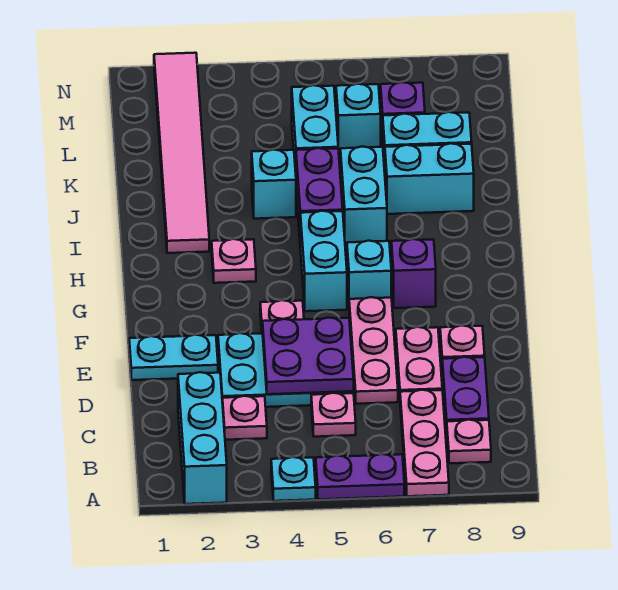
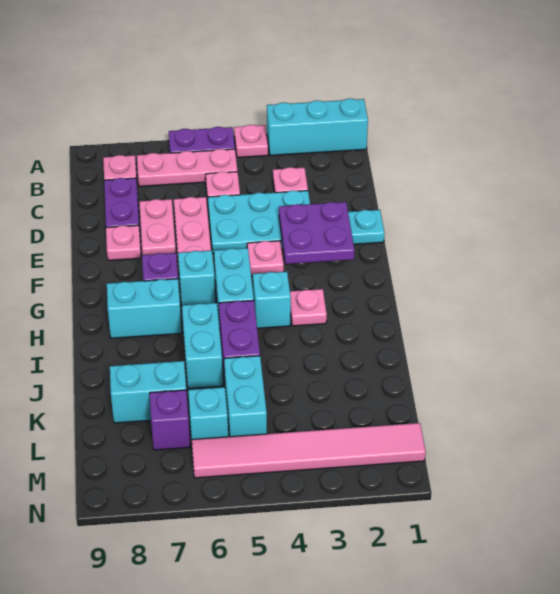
cyan brick A2:C2 level 1 -> cyan brick A1:A3 level 1
cyan plate A4 level 1 -> pink plate A4 level 1
pink plate A7:C7 level 1 -> pink plate B5:B7 level 1
purple plate D4:E5 level 2 -> purple plate E2:F3 level 2
pink tile I2:N2 level 1 -> pink tile M1:M6 level 1
cyan brick J4 level 1 -> cyan brick H4 level 1
cyan brick J7:J8 level 1 -> cyan brick H7:H8 level 1

